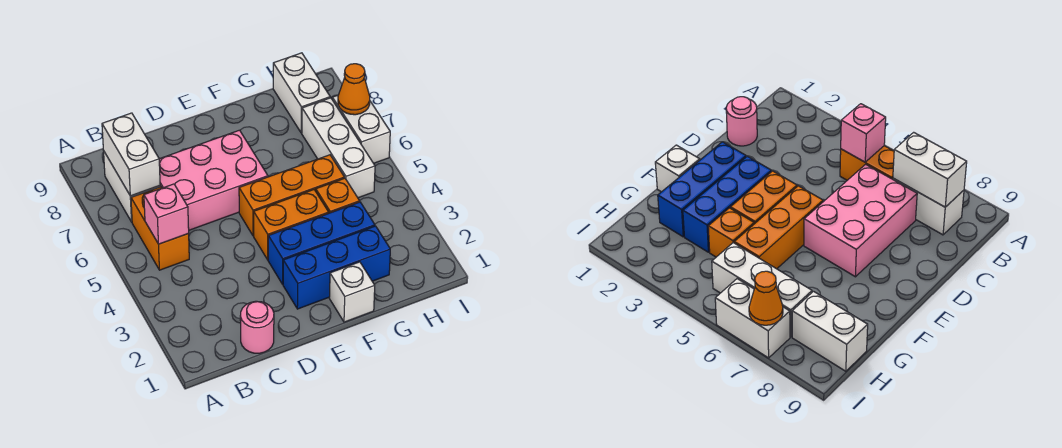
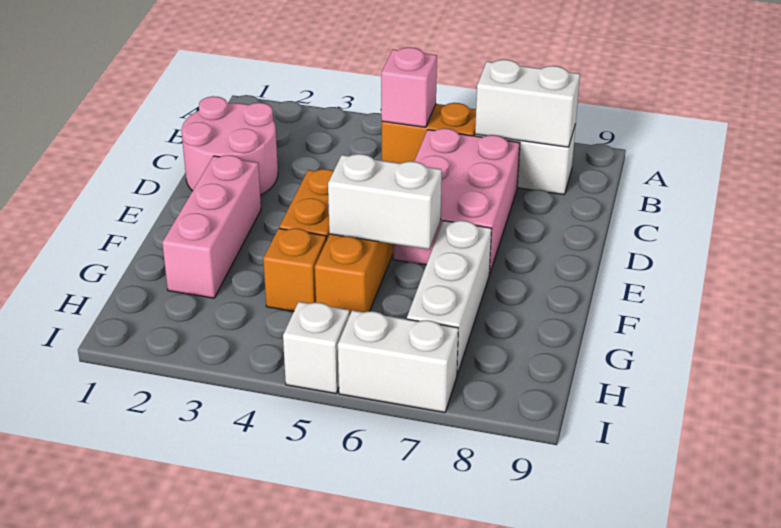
pink round brick C1 level 1 -> pink round brick C1:D2 level 1
blue brick E2:G2 level 1 -> pink brick E2:G2 level 1
blue brick E3:G3 level 1 -> none
white brick F1 level 1 -> white brick I5 level 1
white brick H5:H7 level 1 -> white brick F7:H7 level 1
white brick H8:H9 level 1 -> white brick F5:F6 level 2
orange cone I7 level 2 -> none

